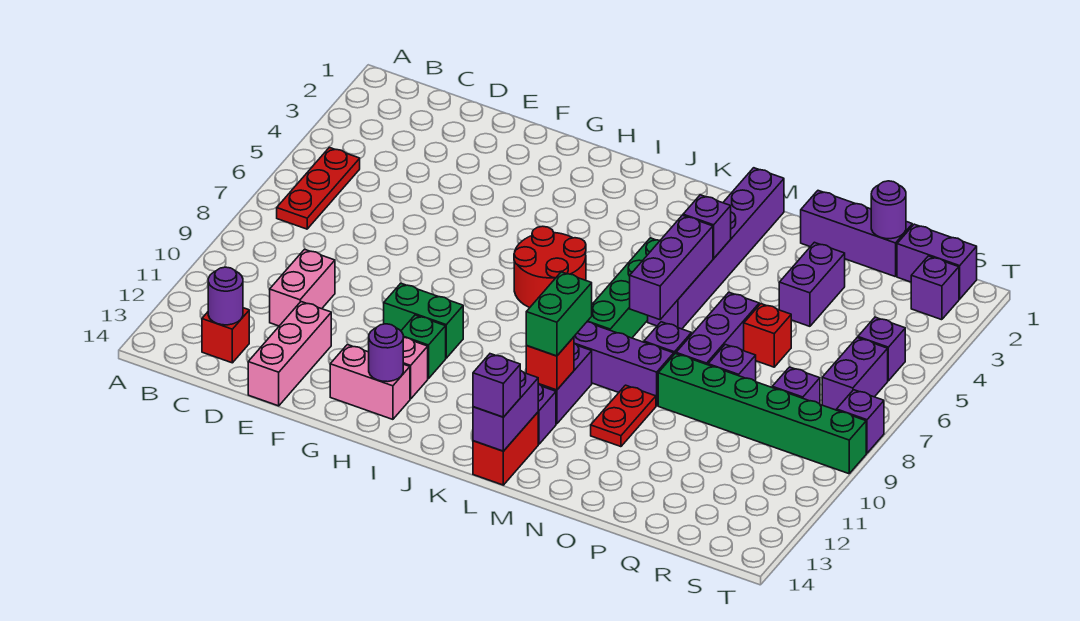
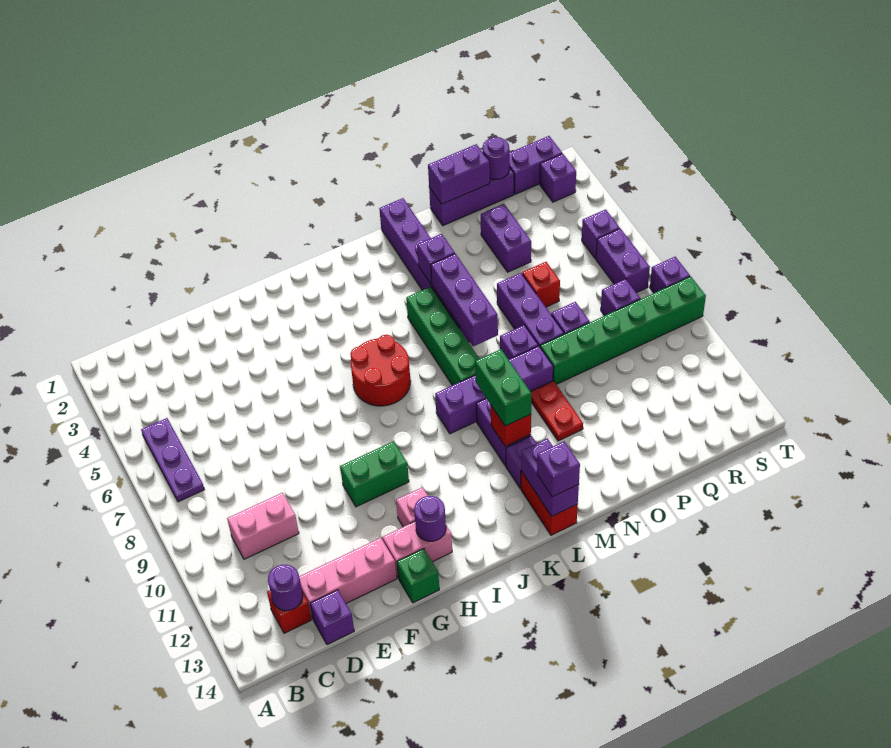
red plate B5:B7 level 1 -> purple plate B5:B7 level 1
pink brick D10:D11 level 1 -> pink brick C10:D10 level 1
none -> purple brick D14 level 1
pink brick E12:E14 level 1 -> pink brick D13:F13 level 1
green brick H11 level 1 -> green brick G14 level 1
none -> purple brick O1:P1 level 2

